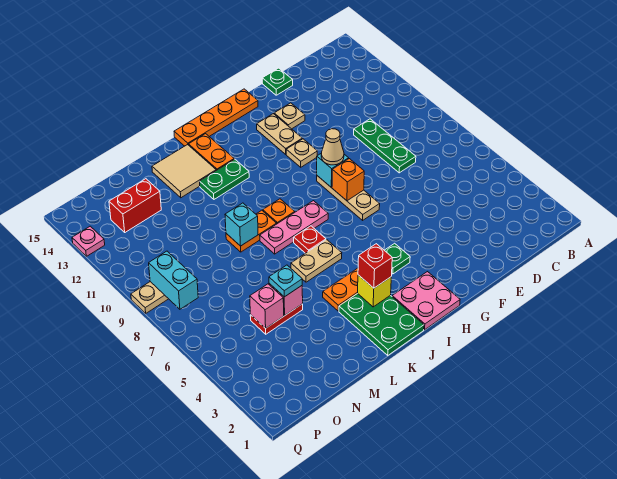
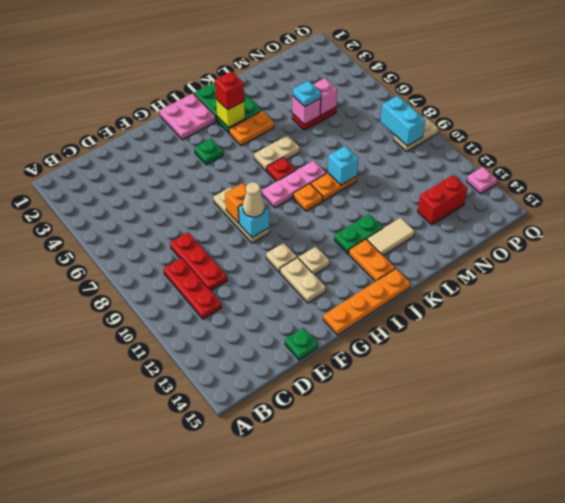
none -> red plate C9:C11 level 1
green plate D8:D10 level 1 -> red plate D8:D10 level 1
tan plate F13 level 1 -> tan plate H12 level 1
tan tile K13:L14 level 1 -> tan tile K13:L13 level 1

